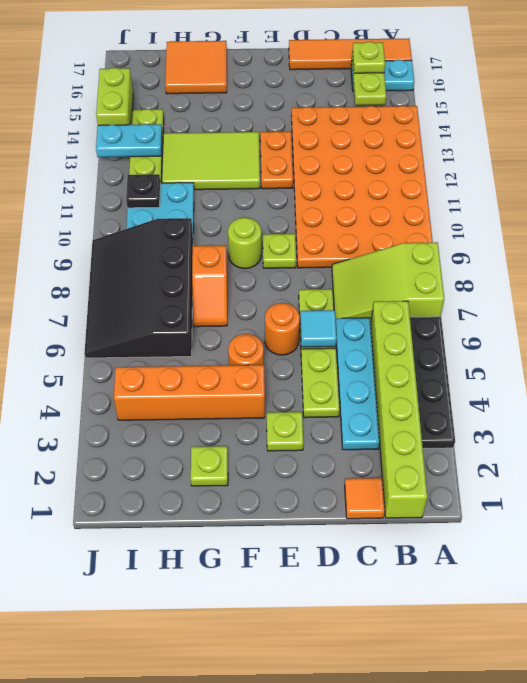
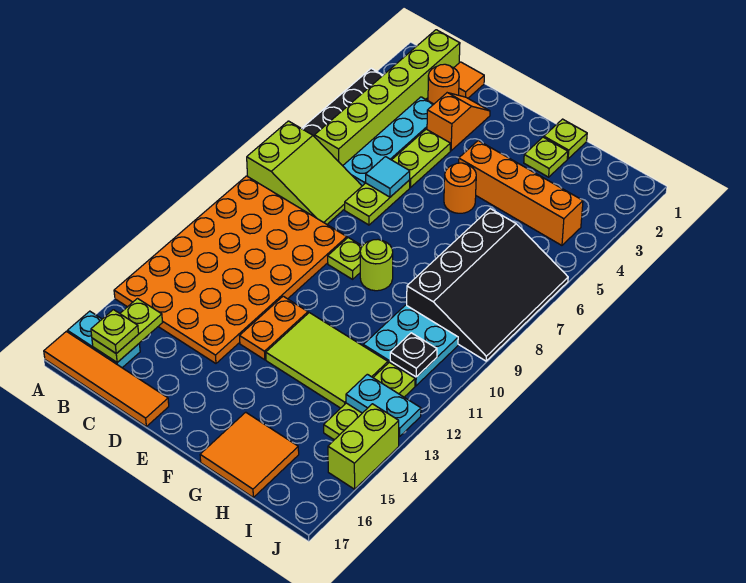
lime plate E3 level 1 -> lime plate G1 level 1
orange round brick E6 level 1 -> orange round brick C2 level 1
orange slope G7:G8 level 1 top 8 -> orange slope D2:D3 level 1 top 3

